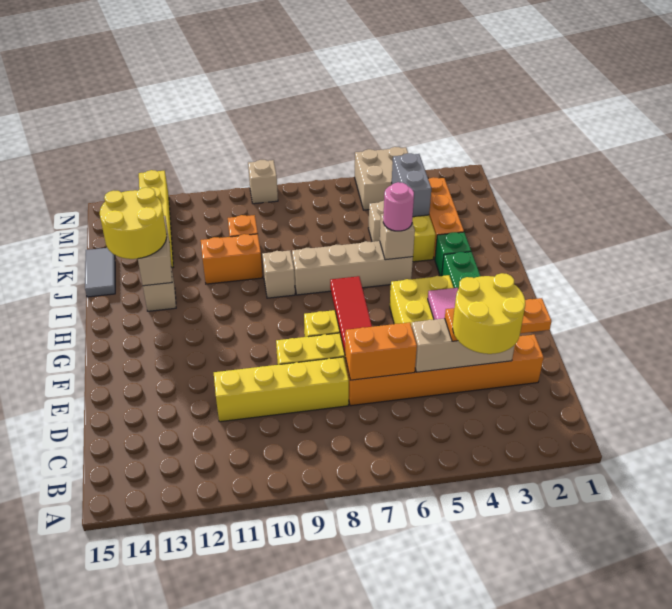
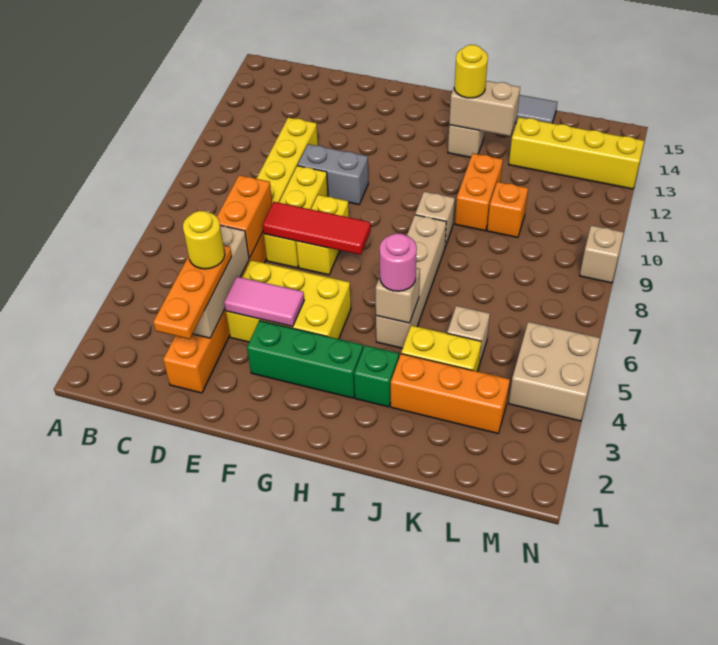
yellow round brick C3:D4 level 4 -> yellow round brick D4 level 4
yellow round brick I13:J14 level 3 -> yellow round brick I13 level 3
grey brick K4:L4 level 2 -> grey brick E10:F10 level 1

